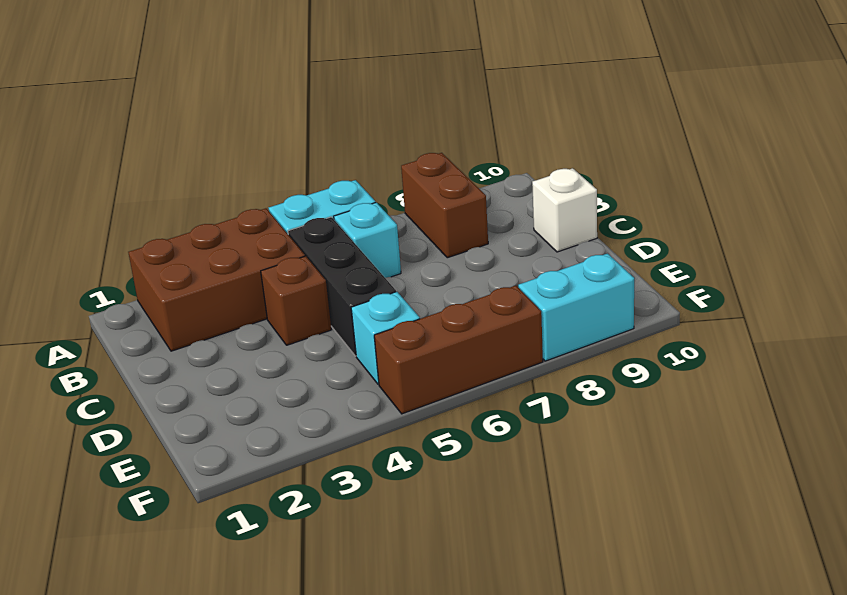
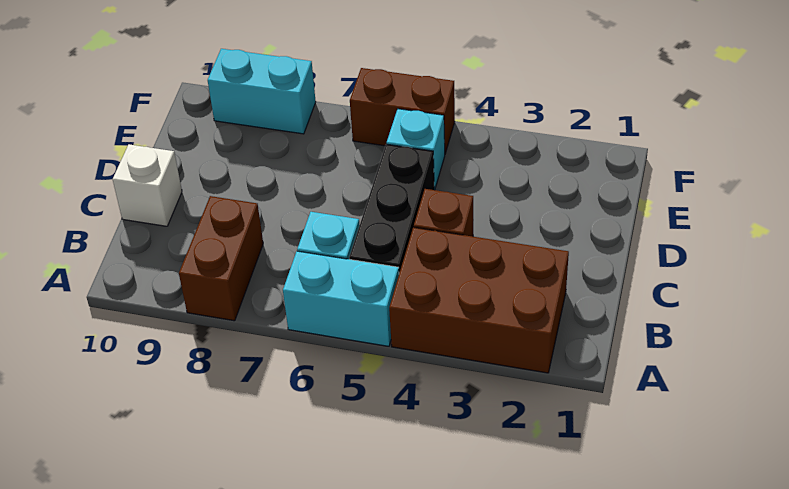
brown brick F5:F7 level 1 -> brown brick F5:F6 level 1

